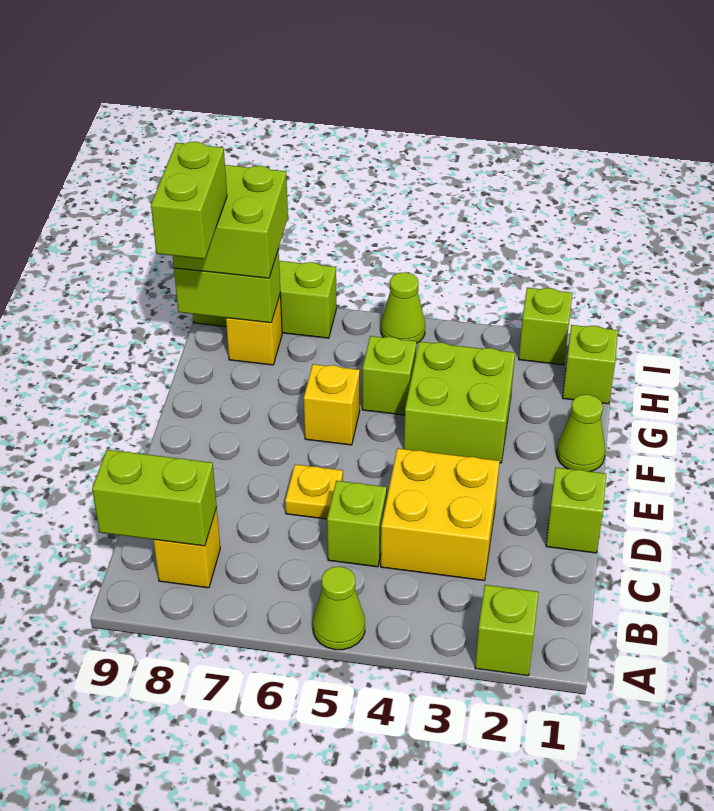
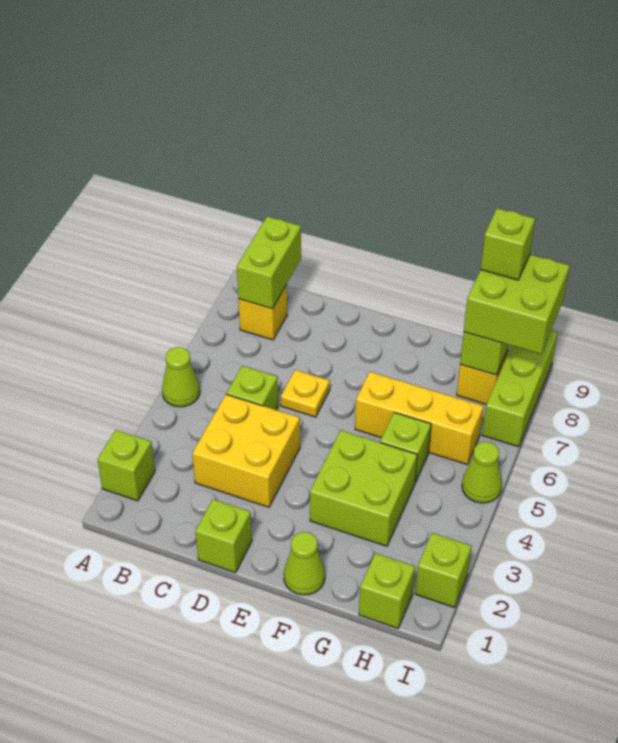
yellow brick F6 level 1 -> yellow brick F6:H6 level 1
lime brick G9:H9 level 4 -> lime brick H9 level 4

